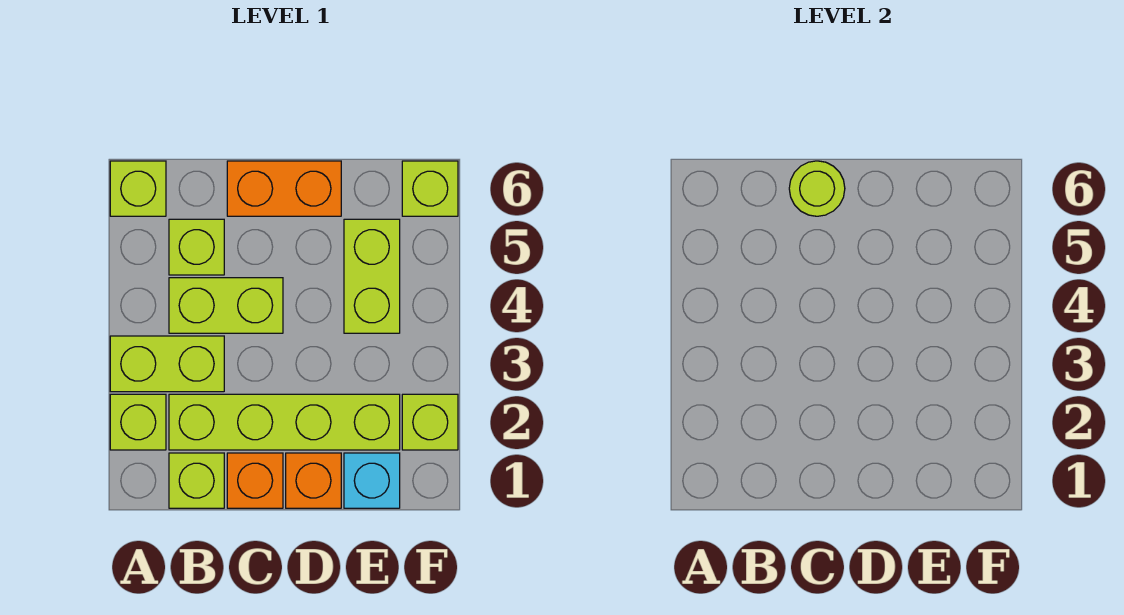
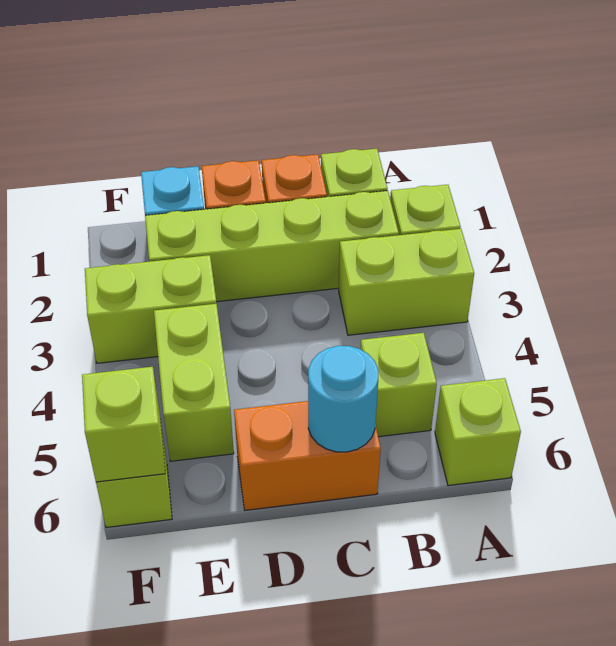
lime brick B4:C4 level 1 -> lime brick E3:F3 level 1
lime round brick C6 level 2 -> cyan round brick C6 level 2
lime brick F2 level 1 -> lime brick F6 level 2

